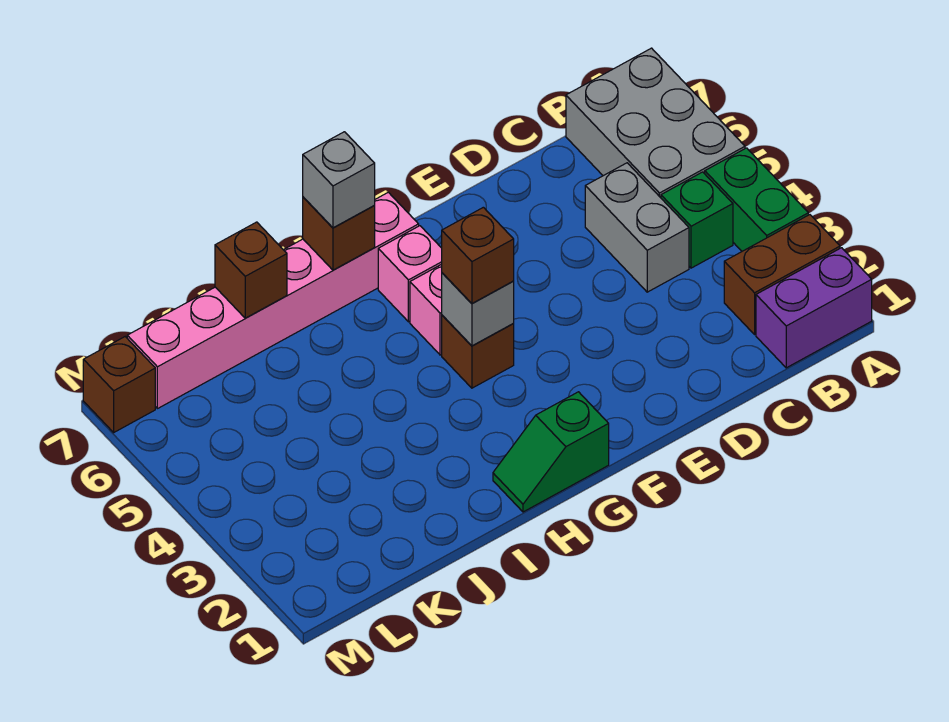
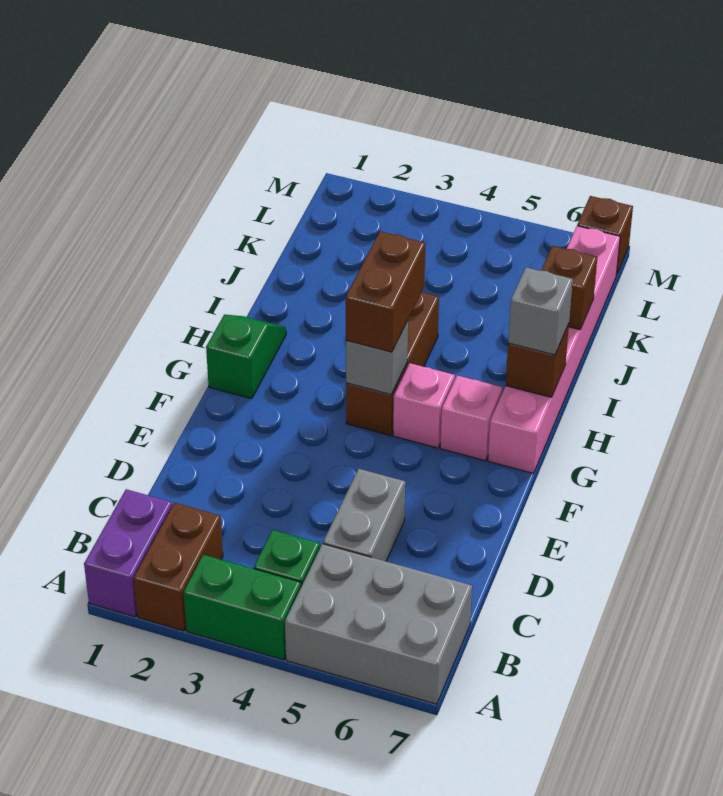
grey brick C4:C5 level 1 -> grey brick C5:D5 level 1
brown brick G4 level 1 -> brown brick G4:I4 level 1
brown brick G4 level 3 -> brown brick G4:H4 level 3

